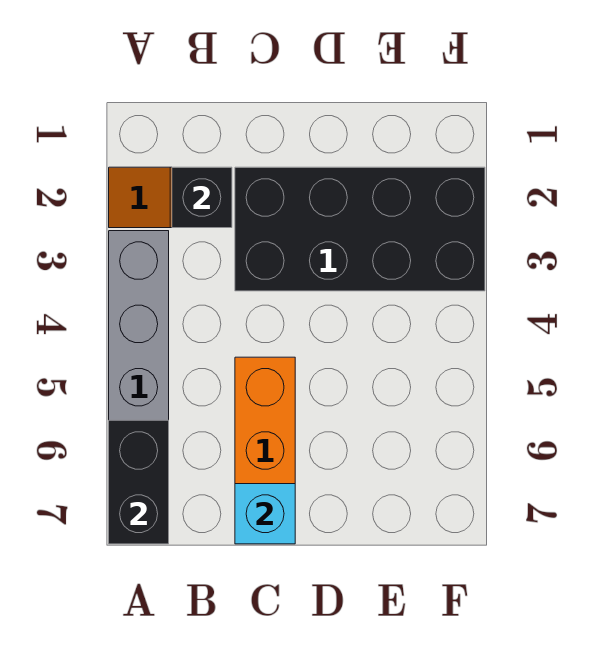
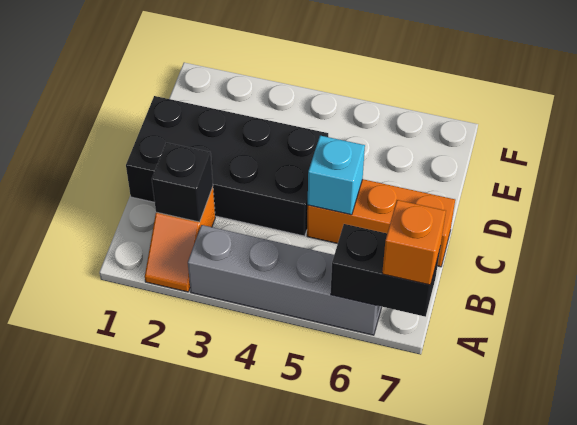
none -> orange brick A7 level 3
black brick C2:F3 level 1 -> black brick C1:D4 level 1
cyan brick C7 level 2 -> cyan brick C5 level 2

